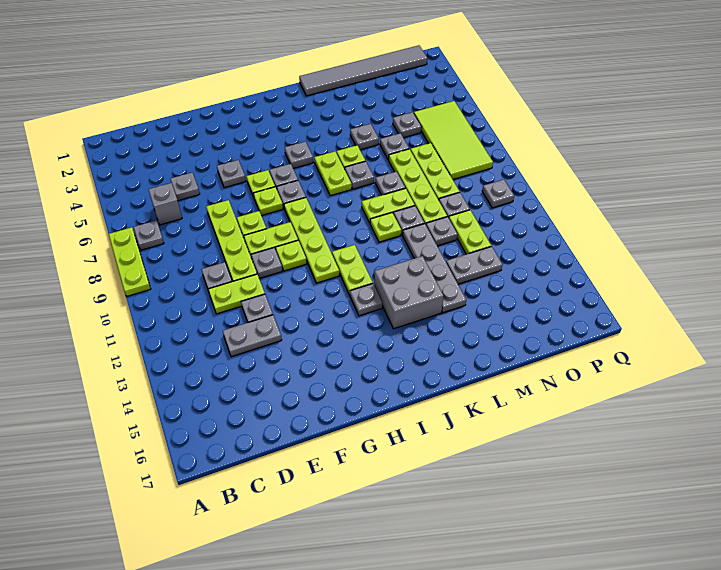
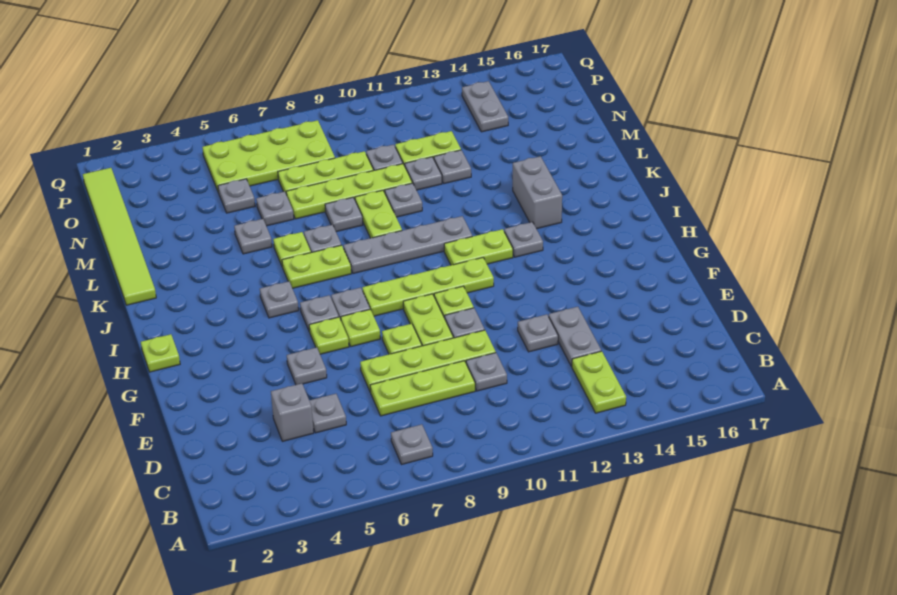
lime plate A7:A9 level 1 -> lime plate D7:D9 level 1
grey brick C6 level 1 -> grey brick D4 level 1
lime plate D11:E11 level 1 -> lime plate B13:C13 level 1
grey brick J13:K14 level 1 -> grey brick J14:K14 level 1
grey tile K1:P1 level 1 -> lime tile K1:P1 level 1
lime plate K10 level 1 -> lime plate H1 level 1
grey plate L11:L14 level 1 -> grey plate J8:J11 level 1
grey plate M13:N13 level 1 -> grey plate O14:P14 level 1
lime tile O5:P8 level 1 -> lime plate O5:P8 level 1
grey plate P10 level 1 -> grey plate M12 level 1

